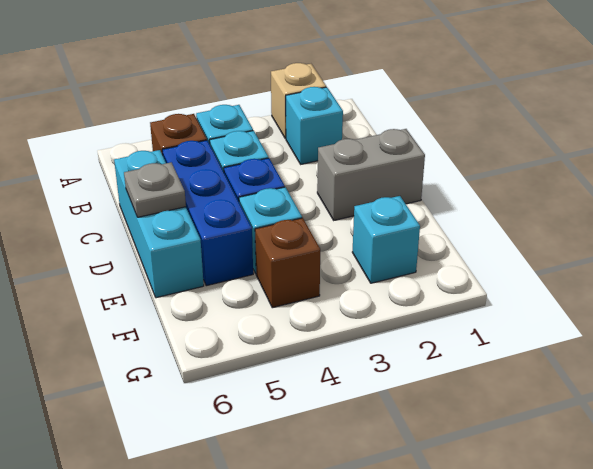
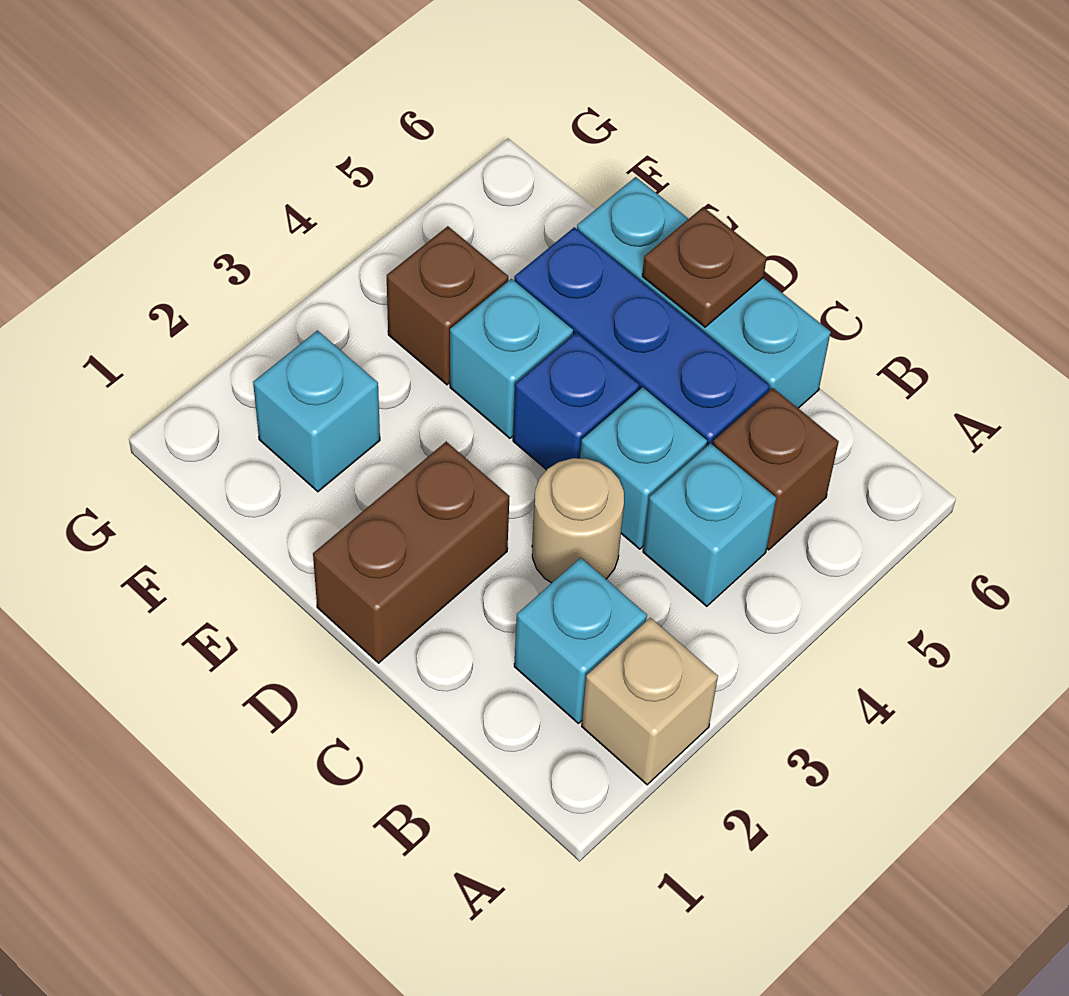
none -> tan round brick C3 level 1
grey brick D1:D2 level 1 -> brown brick D1:D2 level 1
grey plate D6 level 2 -> brown plate D6 level 2

